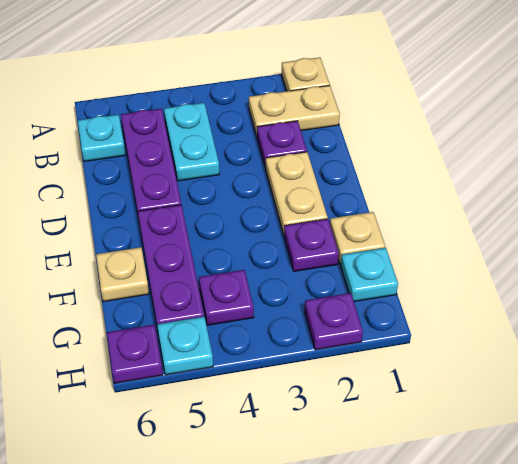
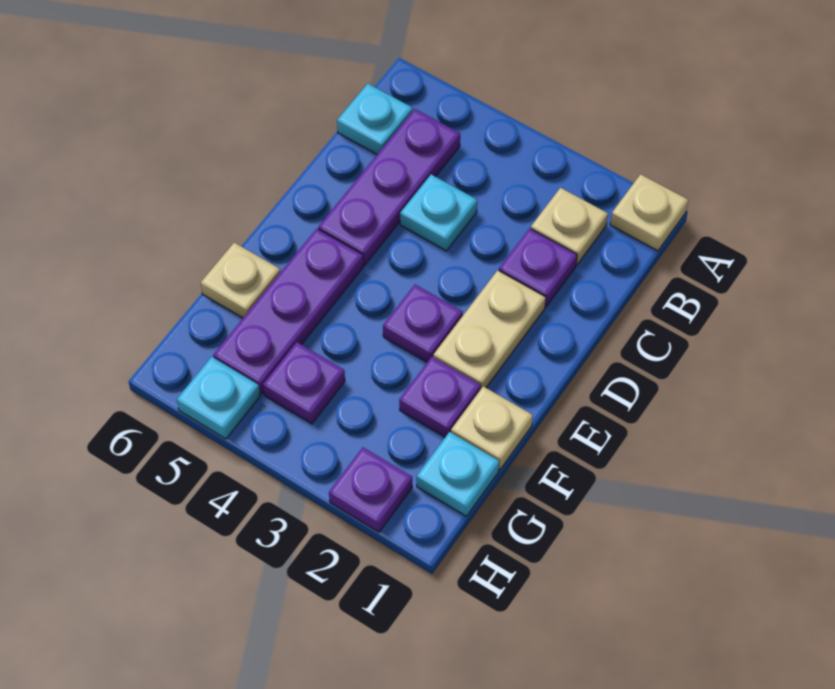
tan plate B1:B2 level 1 -> tan plate B2 level 1
cyan plate B4:C4 level 1 -> cyan plate C4 level 1
purple plate H6 level 1 -> purple plate E3 level 1

